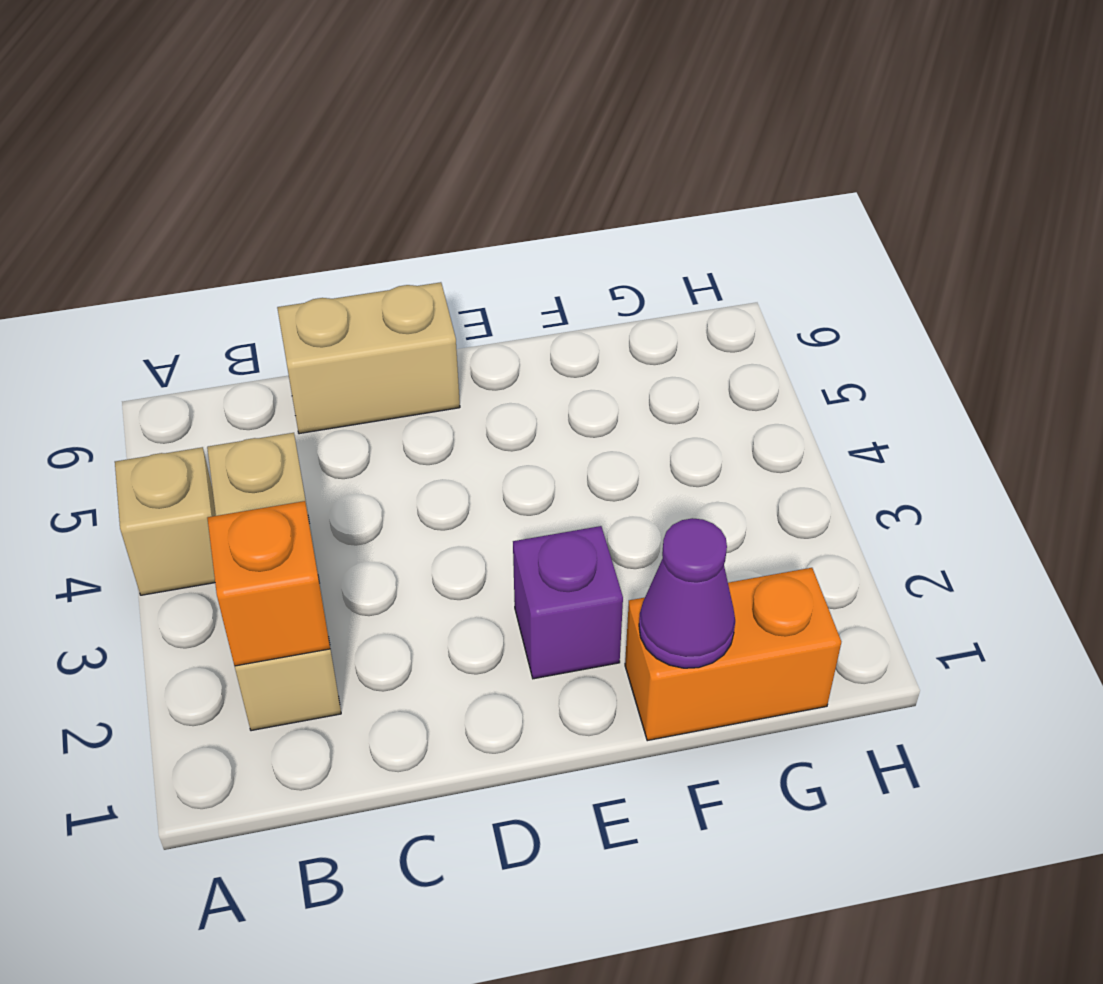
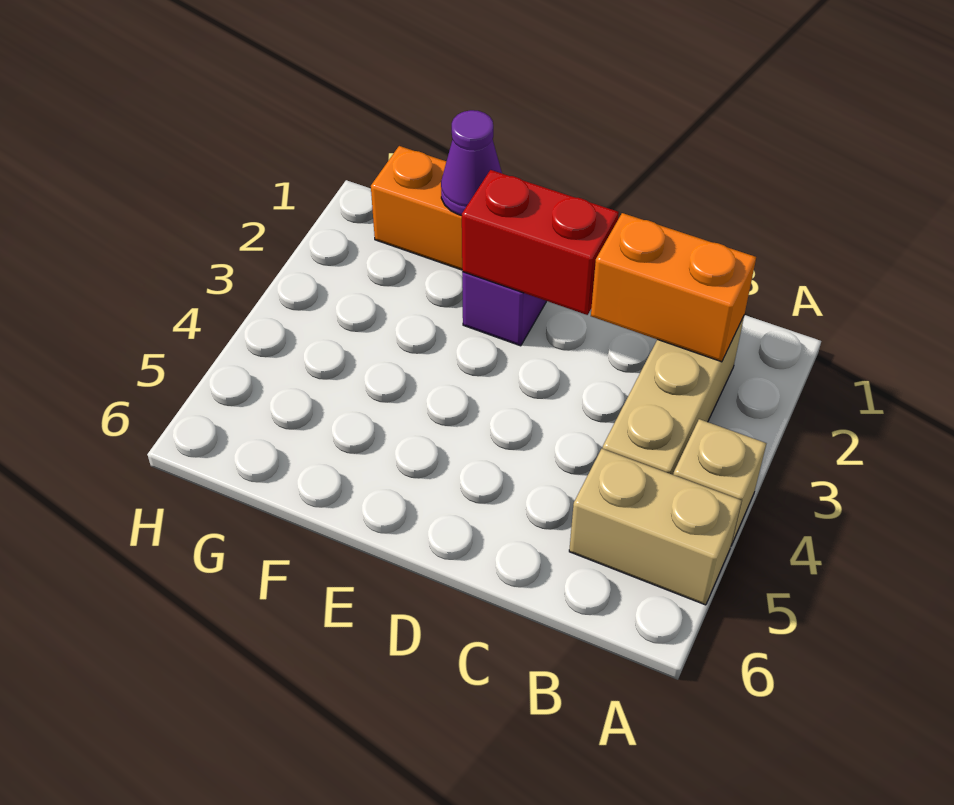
orange brick B2 level 2 -> orange brick B2:C2 level 2
tan brick C6:D6 level 1 -> tan brick A5:B5 level 1
none -> red brick D2:E2 level 2

